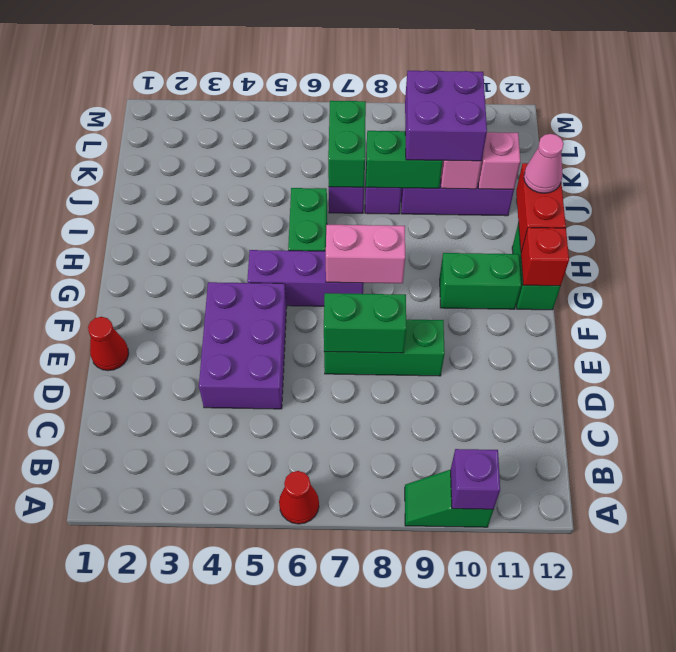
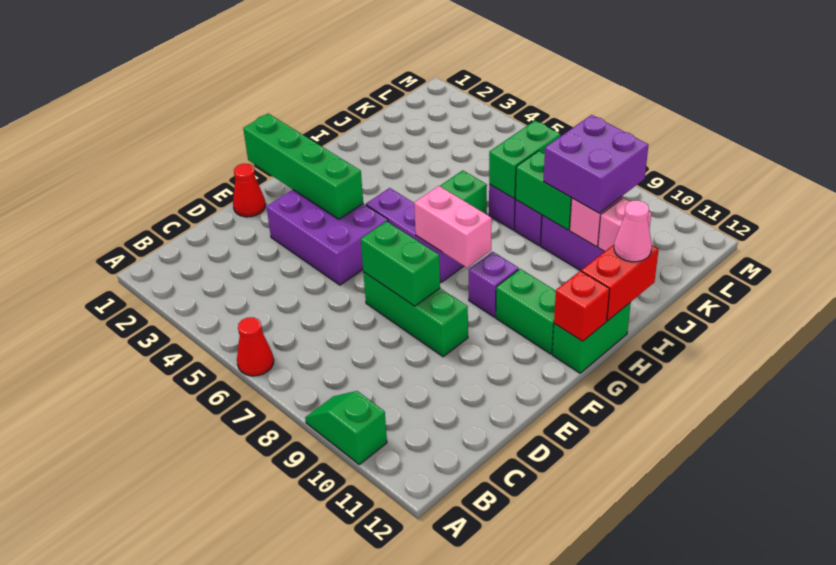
purple brick A10 level 2 -> purple brick G9 level 1
purple brick D4:F5 level 1 -> purple brick E3:F5 level 1
none -> green brick F1:F4 level 2

